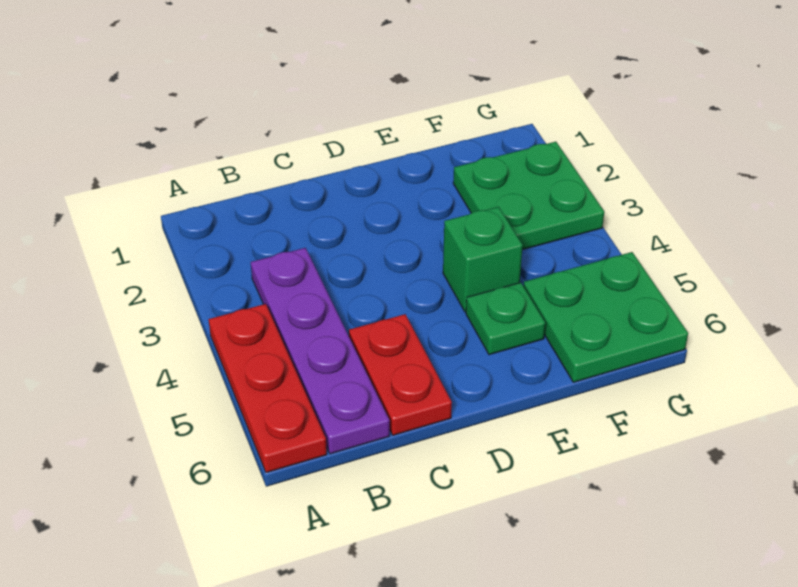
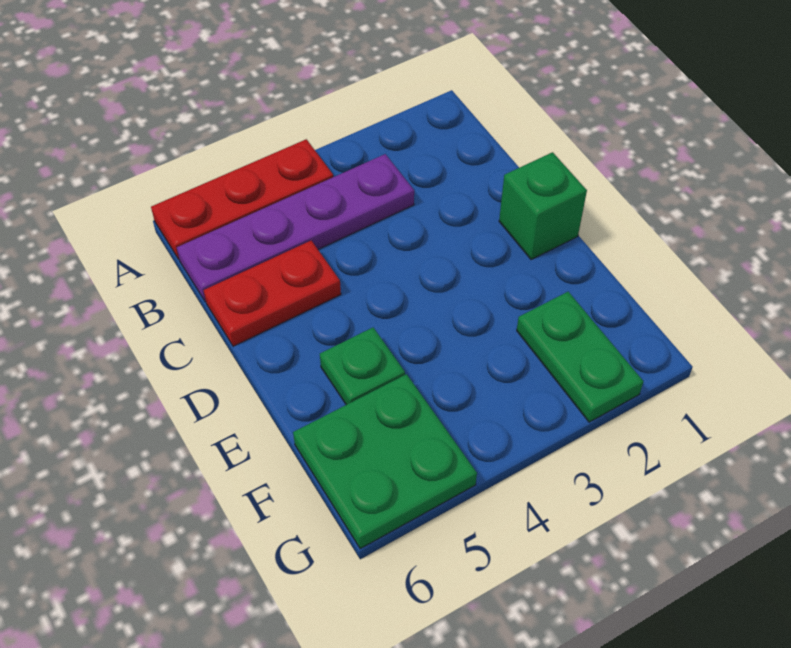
green brick E4 level 1 -> green brick D1 level 1
green plate F2:G3 level 1 -> green plate F2:G2 level 1

